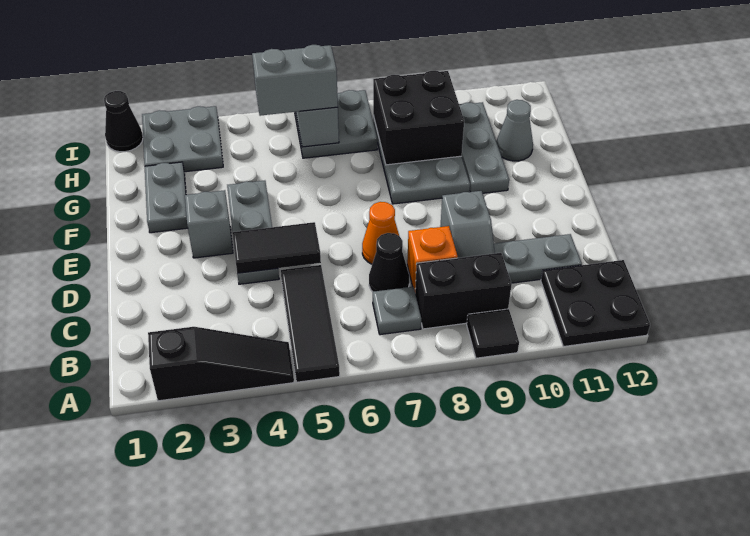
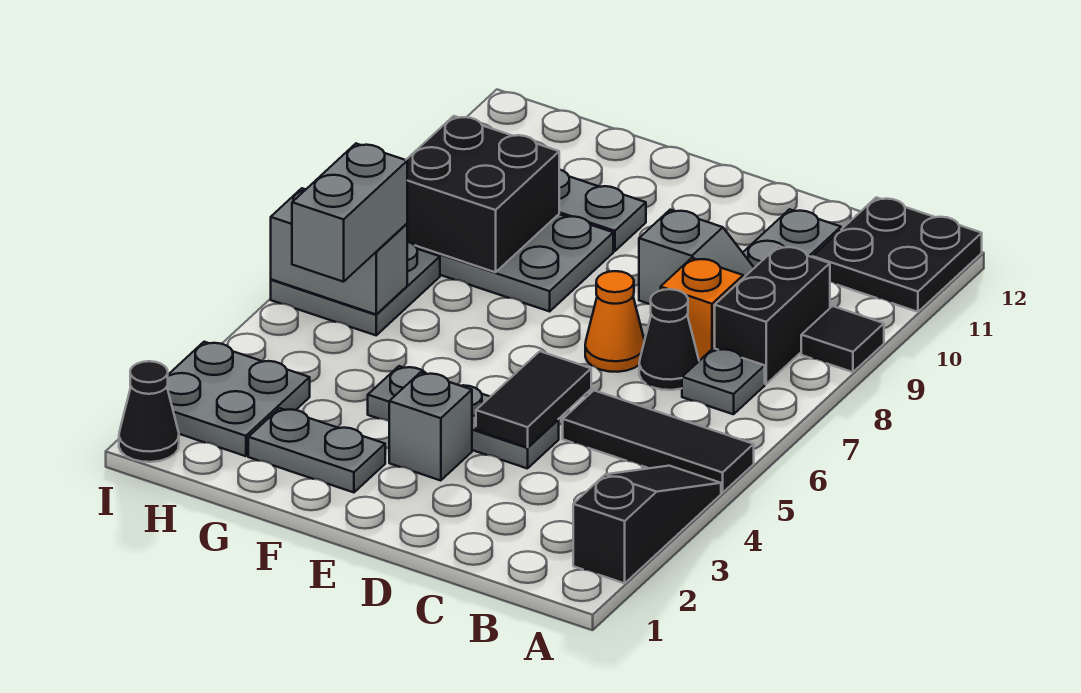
grey cone G11 level 1 -> none

